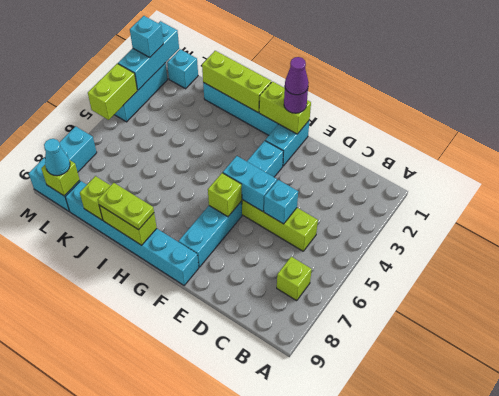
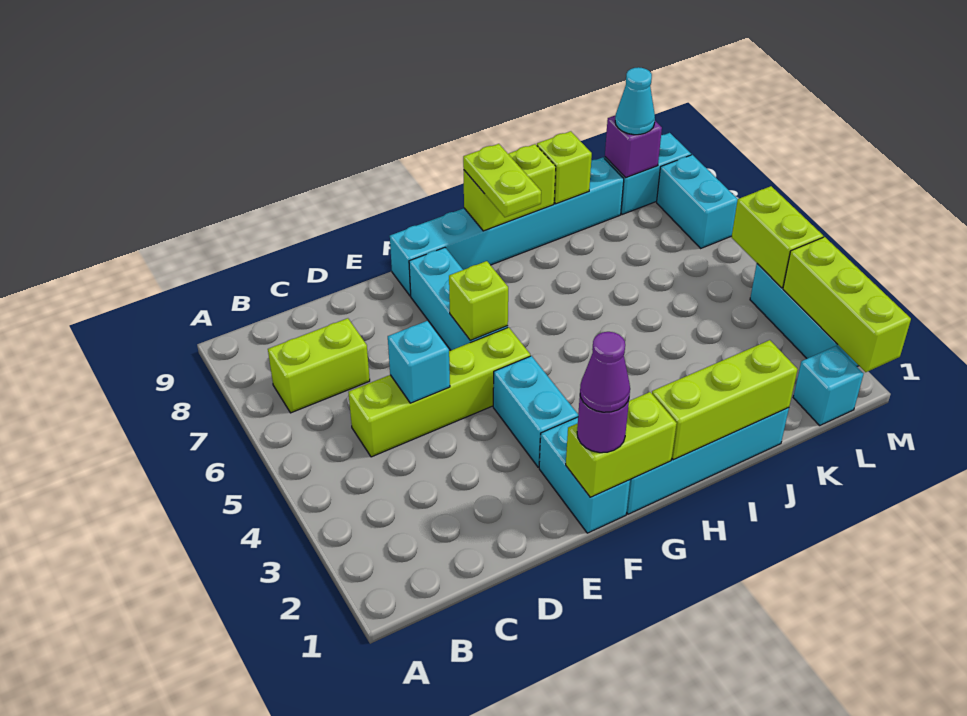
lime brick B7 level 1 -> lime brick B7:C7 level 1
cyan brick E5:F5 level 2 -> none
lime plate H9:I9 level 3 -> lime plate H8:H9 level 3
lime brick L9 level 2 -> purple brick L9 level 2
cyan brick M1:M3 level 2 -> lime brick M1:M3 level 2
cyan brick M2 level 3 -> none

